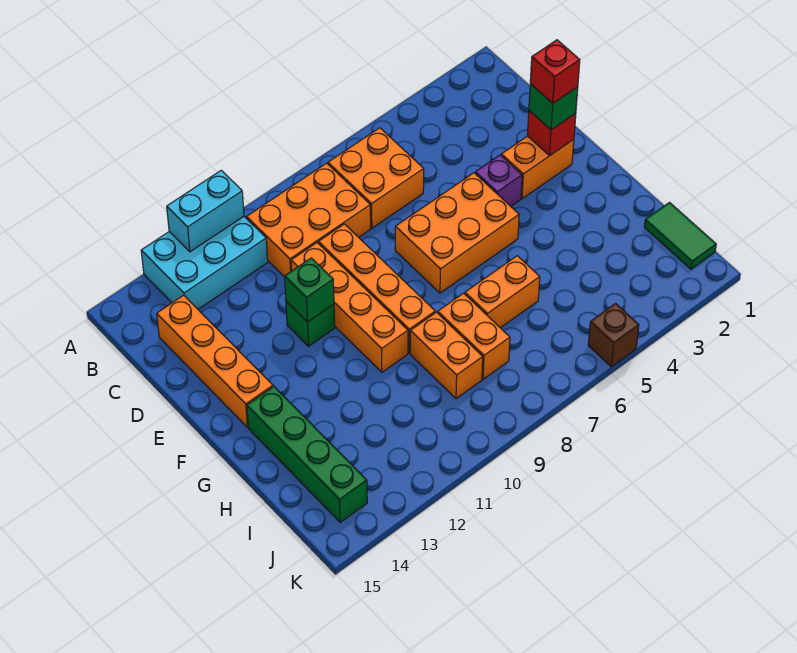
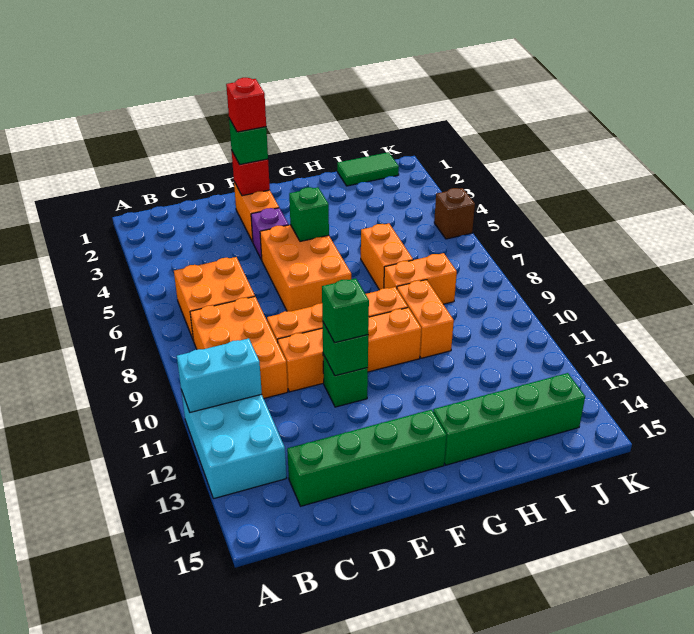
cyan brick A11:A12 level 2 -> cyan brick A11:B11 level 2
orange brick C14:F14 level 1 -> green brick C14:F14 level 1
none -> green brick E11 level 3
none -> green brick F5 level 2
orange brick H9:I9 level 1 -> orange brick H9:H10 level 1

